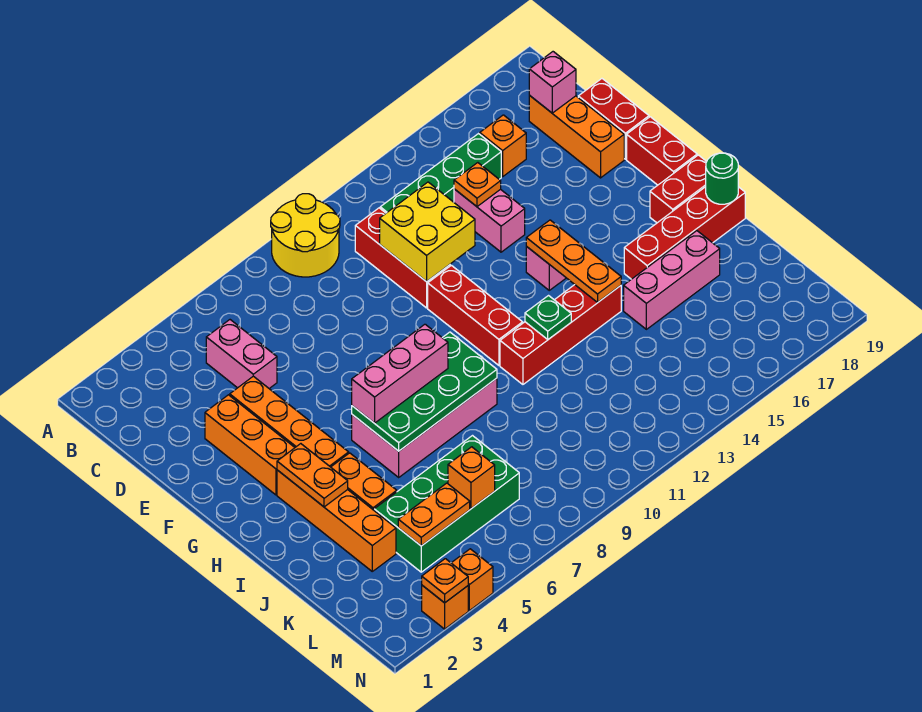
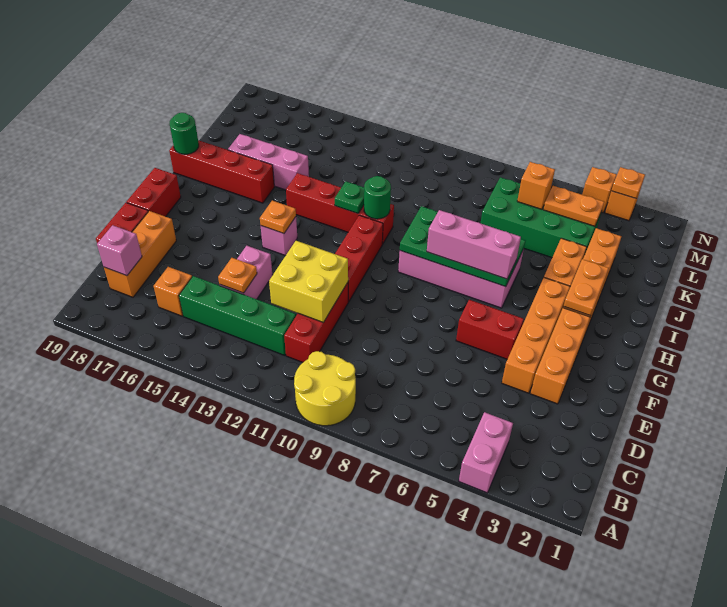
pink brick C5:D5 level 1 -> pink brick A4:B4 level 1
orange plate G14:I14 level 2 -> orange plate G14 level 2
red brick H18:H19 level 1 -> red brick F5:F6 level 1
none -> green round brick I11 level 2

